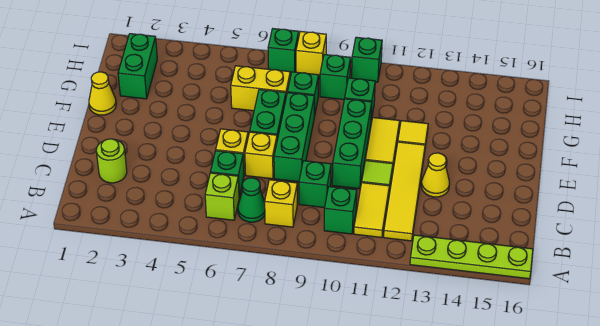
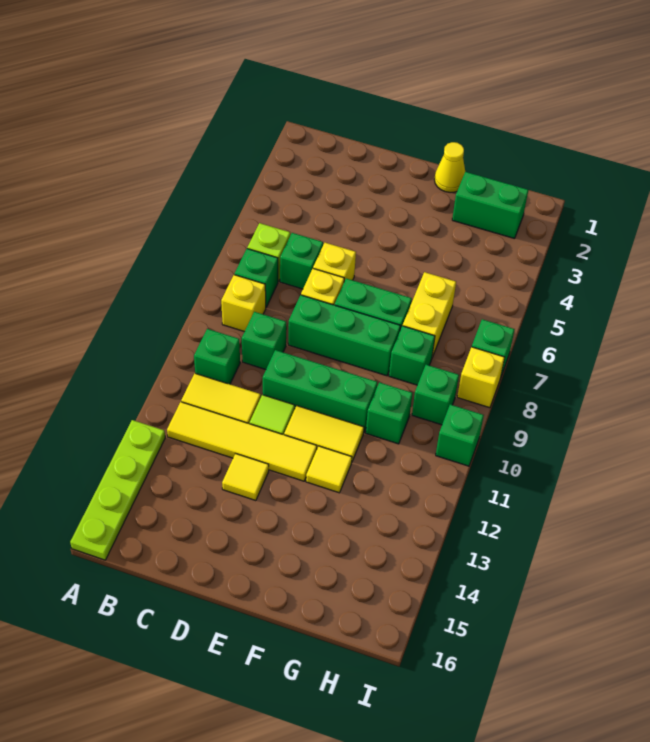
green cone B7 level 1 -> green brick B7 level 1
lime round brick C2 level 1 -> none
yellow cone D13 level 1 -> yellow tile D13 level 1

